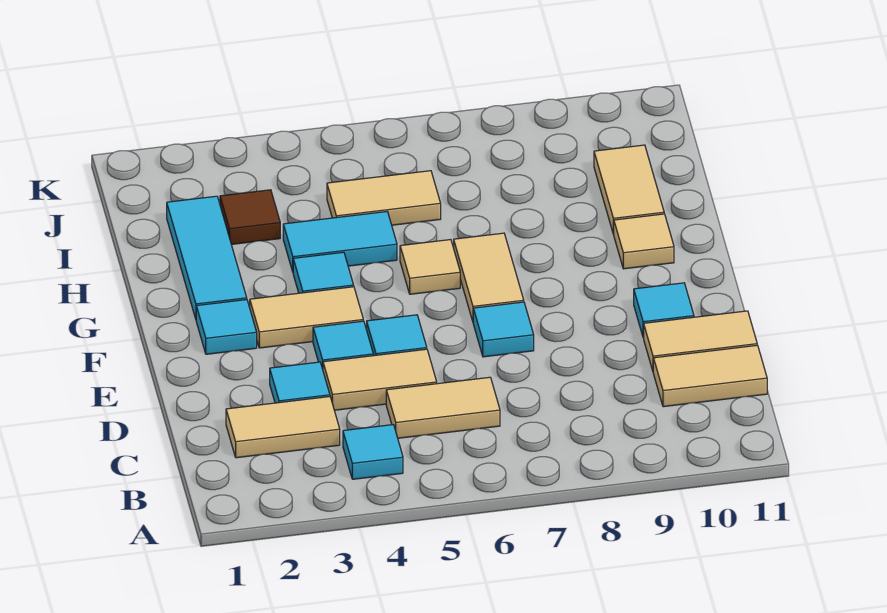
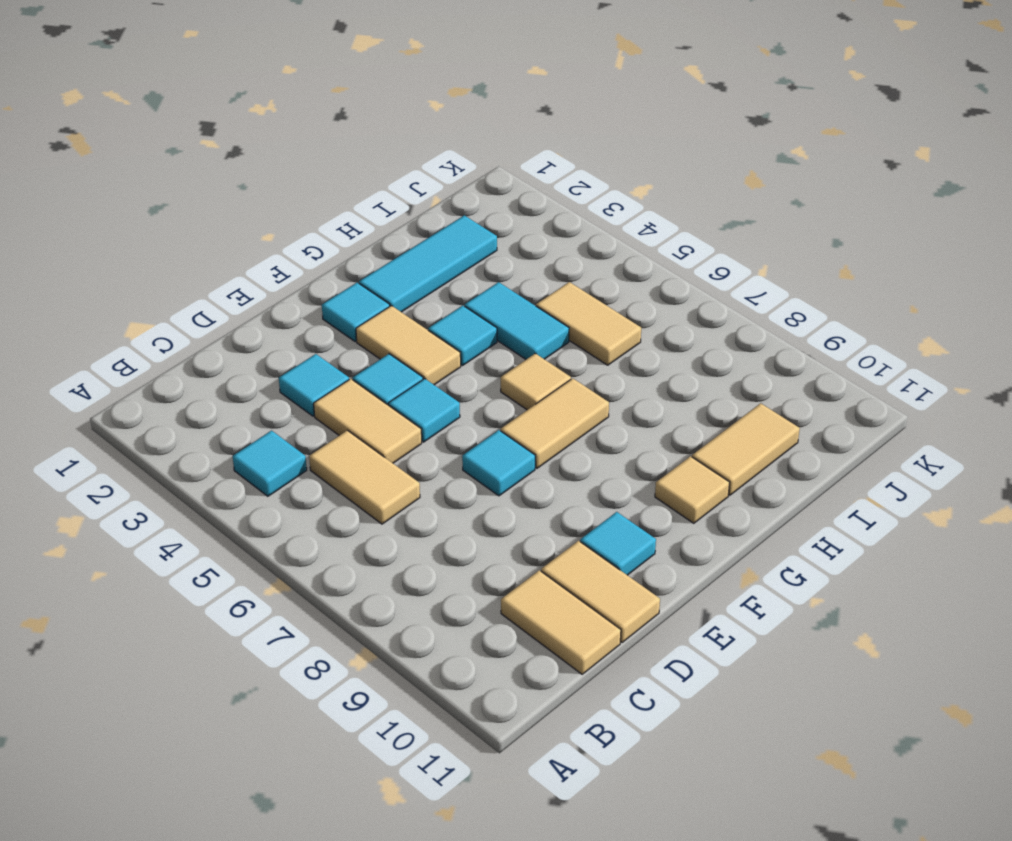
tan tile C2:C3 level 1 -> none
brown tile I3 level 1 -> none

